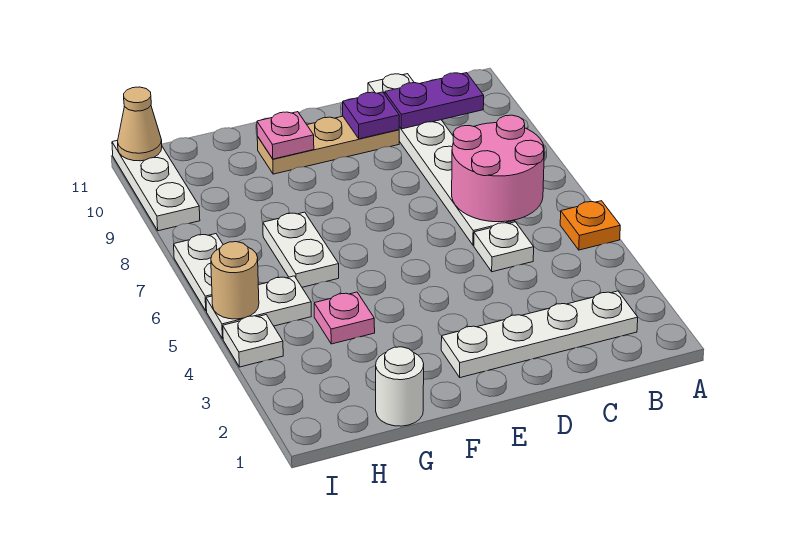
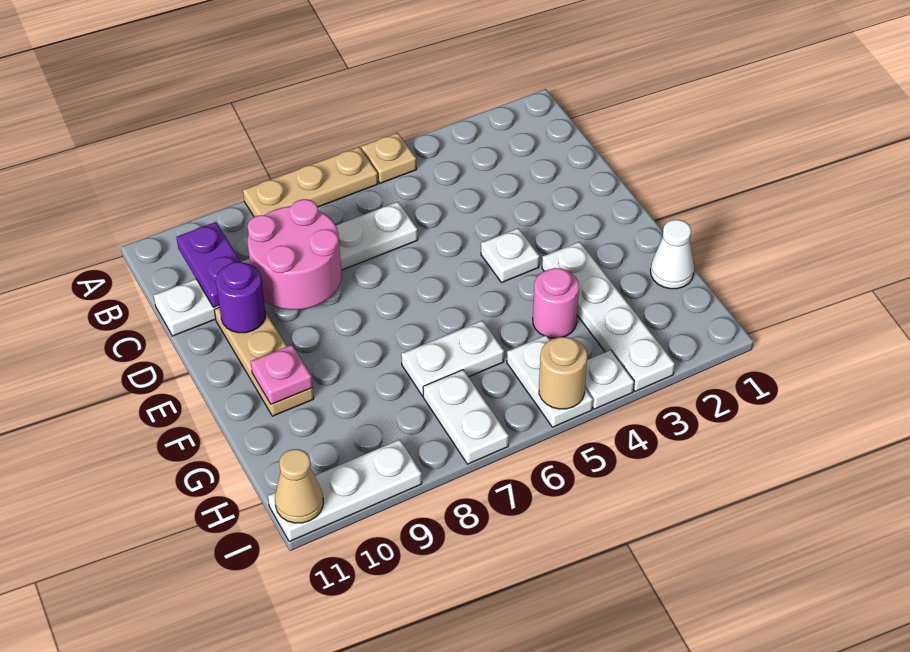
orange plate A5 level 1 -> tan plate A5 level 1
none -> tan plate A6:A8 level 1
white plate B2:E2 level 1 -> white plate F3:I3 level 1
pink round brick B6:C7 level 2 -> pink round brick C8:D9 level 2
white plate C5 level 1 -> white plate E4 level 1
purple plate D10 level 2 -> purple round brick D10 level 2
white round brick G1 level 1 -> white cone G1 level 1
pink plate G4 level 1 -> pink round brick G4 level 1
white plate I6:I7 level 1 -> white plate H7:I7 level 1

